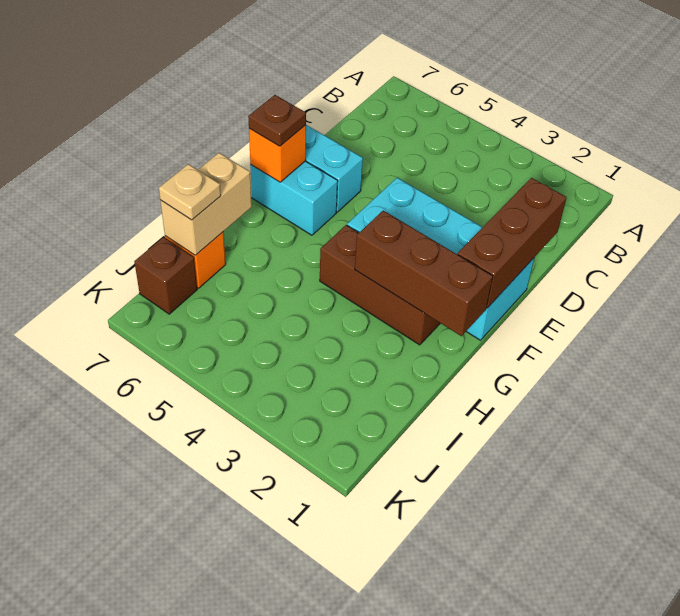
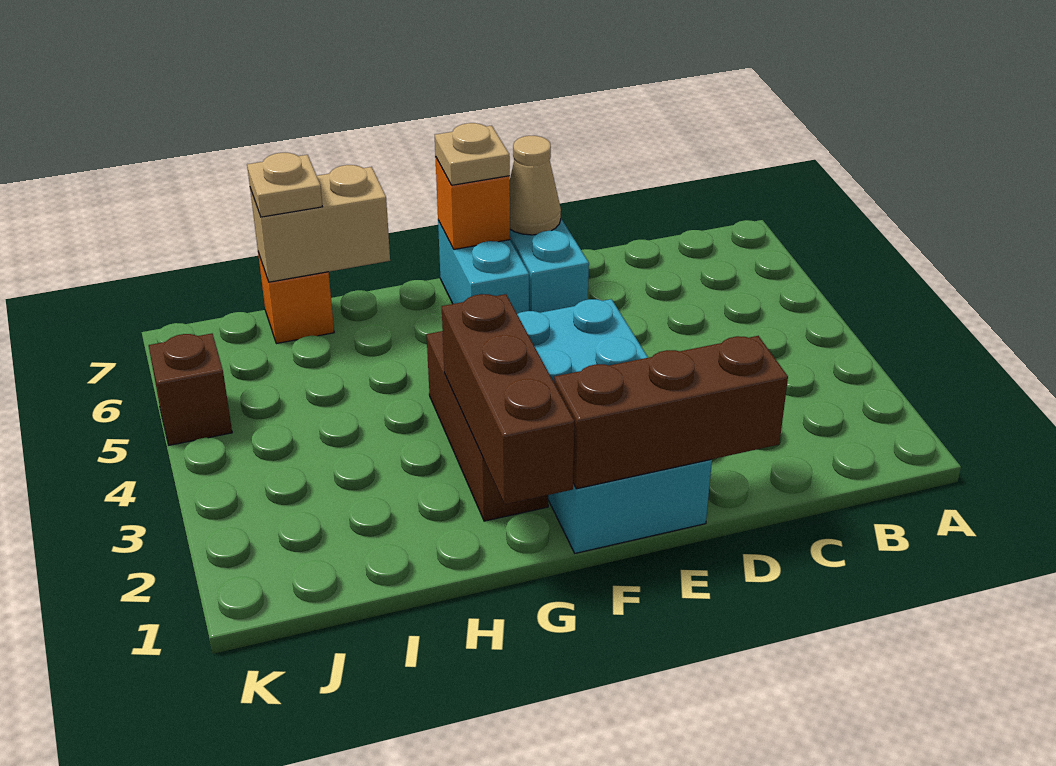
none -> tan cone E7 level 2
brown plate F7 level 3 -> tan plate F7 level 3
brown brick J7 level 1 -> brown brick K5 level 1

